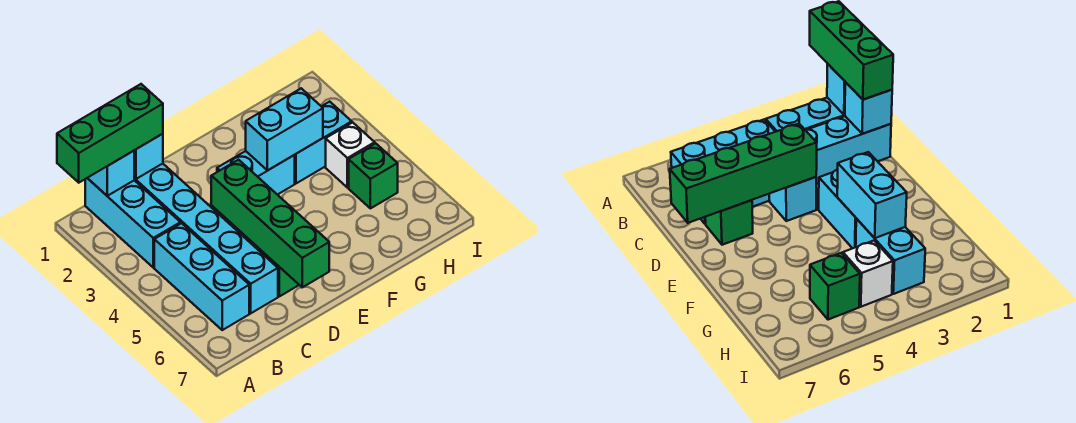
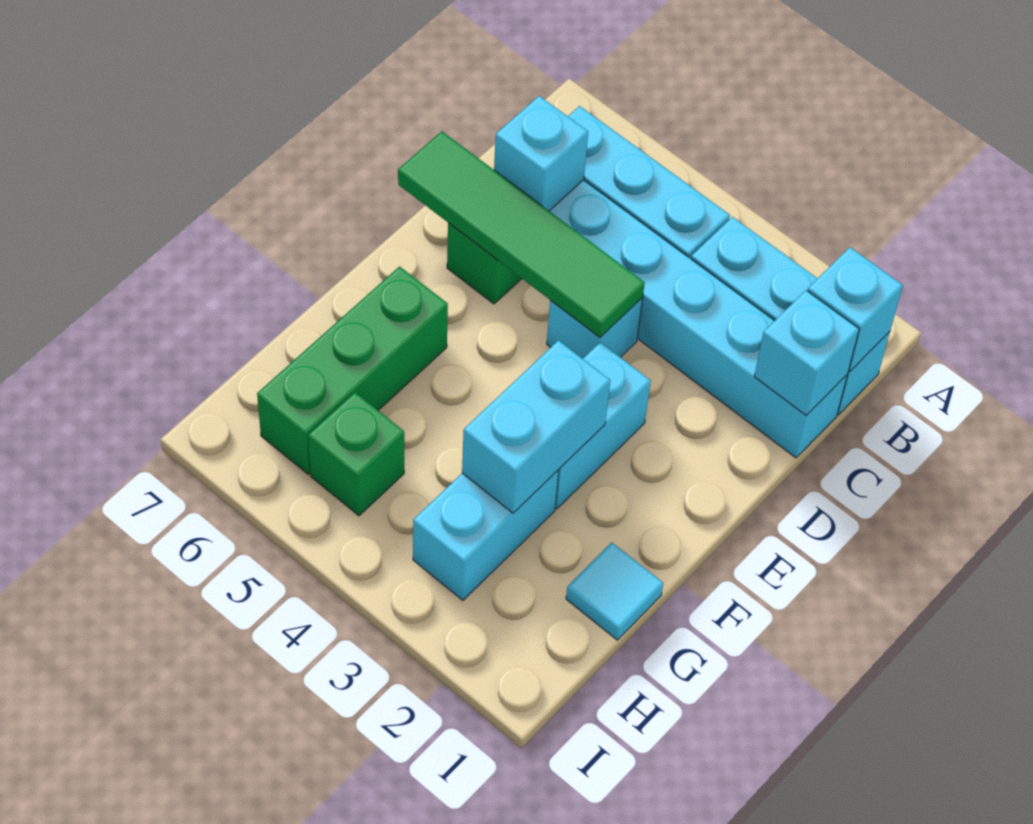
green brick A1:C1 level 3 -> green brick F6:H6 level 1
none -> cyan brick C6 level 2
green brick D4:D7 level 2 -> green tile D4:D7 level 2
none -> cyan tile G1 level 1
white brick H4 level 1 -> none

